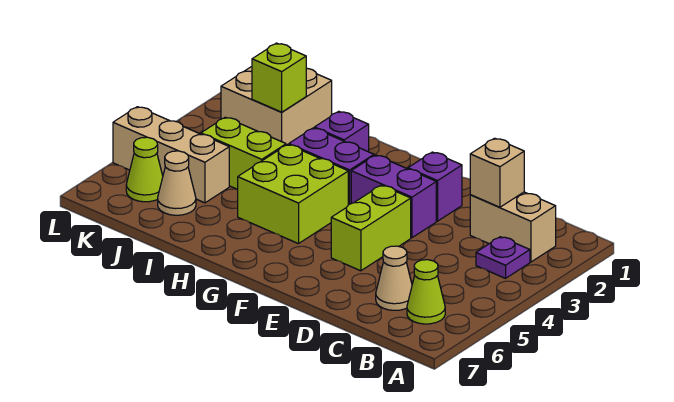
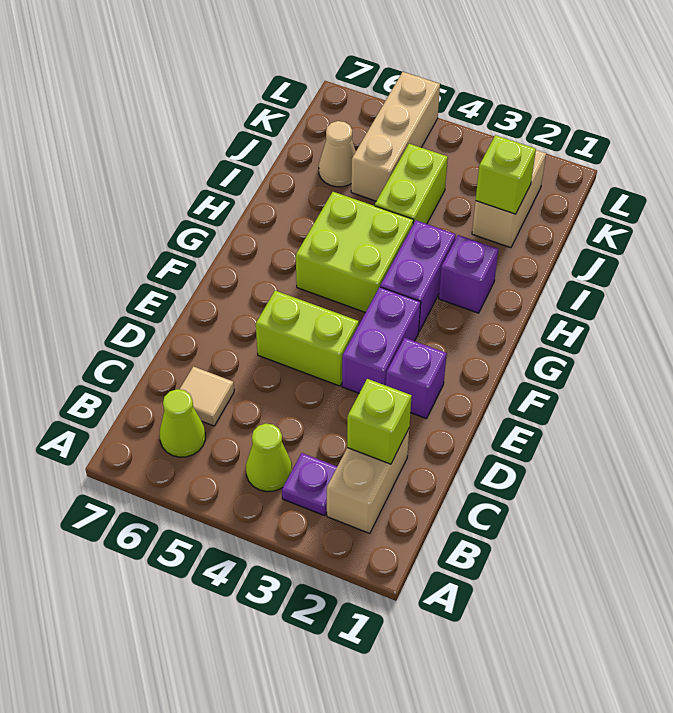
tan brick C2 level 2 -> lime brick C2 level 2
tan cone C6 level 1 -> tan tile C6 level 1
tan brick J1:K2 level 1 -> tan brick J2:K2 level 1
lime cone K6 level 1 -> lime cone B4 level 1

